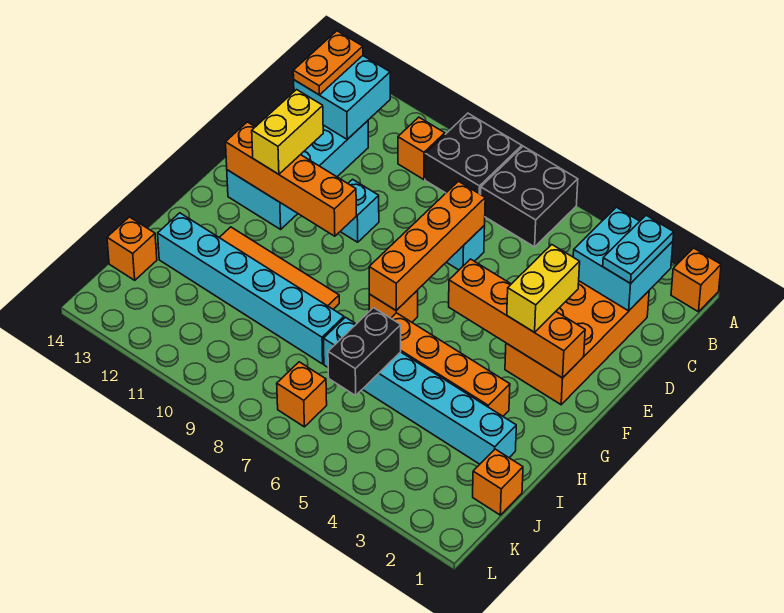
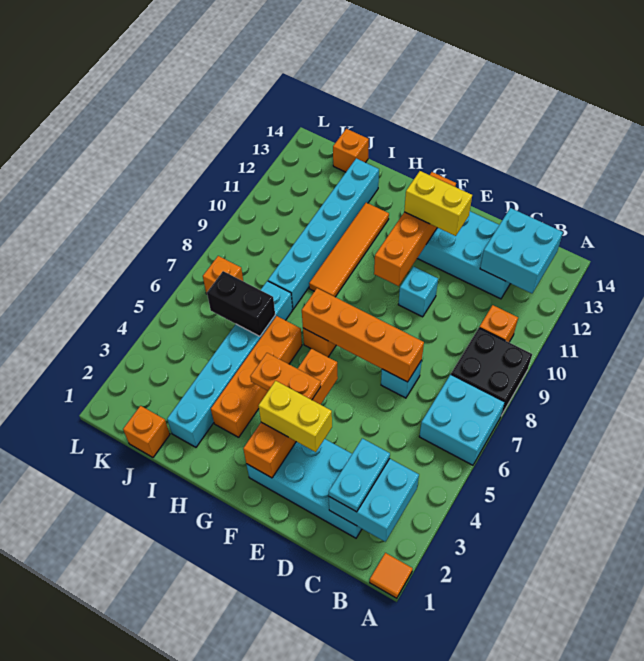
orange brick A1 level 1 -> orange tile A1 level 1
black brick A6:B7 level 1 -> cyan brick A6:B7 level 1
cyan plate B2:C2 level 3 -> cyan plate C2:C3 level 3
orange plate B13:C13 level 3 -> orange plate F4:G4 level 3
orange brick C2:F3 level 1 -> cyan brick C2:F3 level 1

